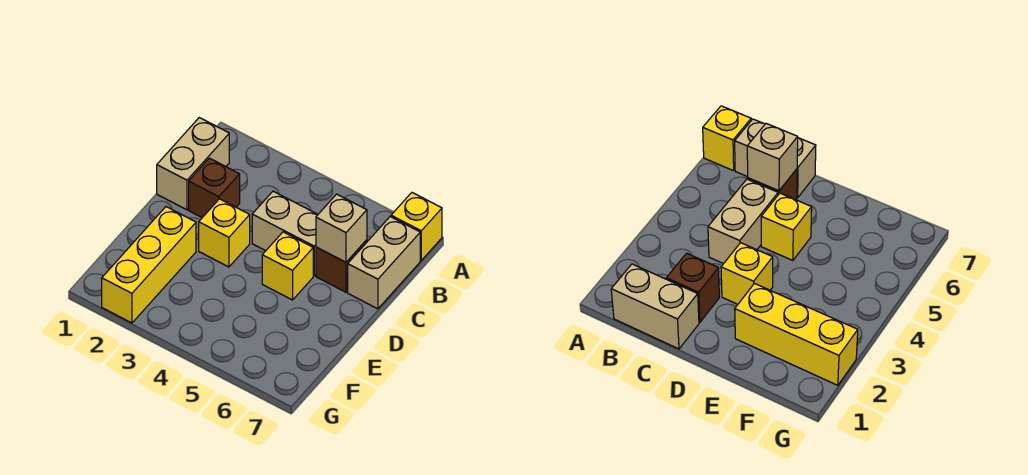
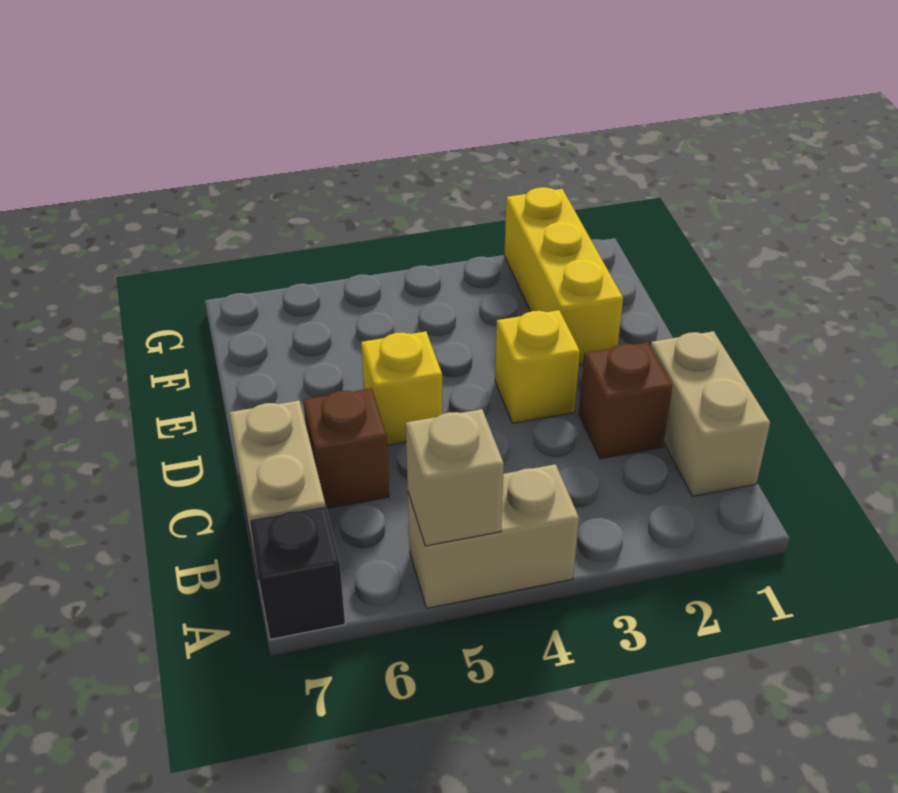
yellow brick A7 level 1 -> black brick A7 level 1
tan brick C4:C5 level 1 -> tan brick A4:A5 level 1
tan brick C6 level 2 -> tan brick A5 level 2

